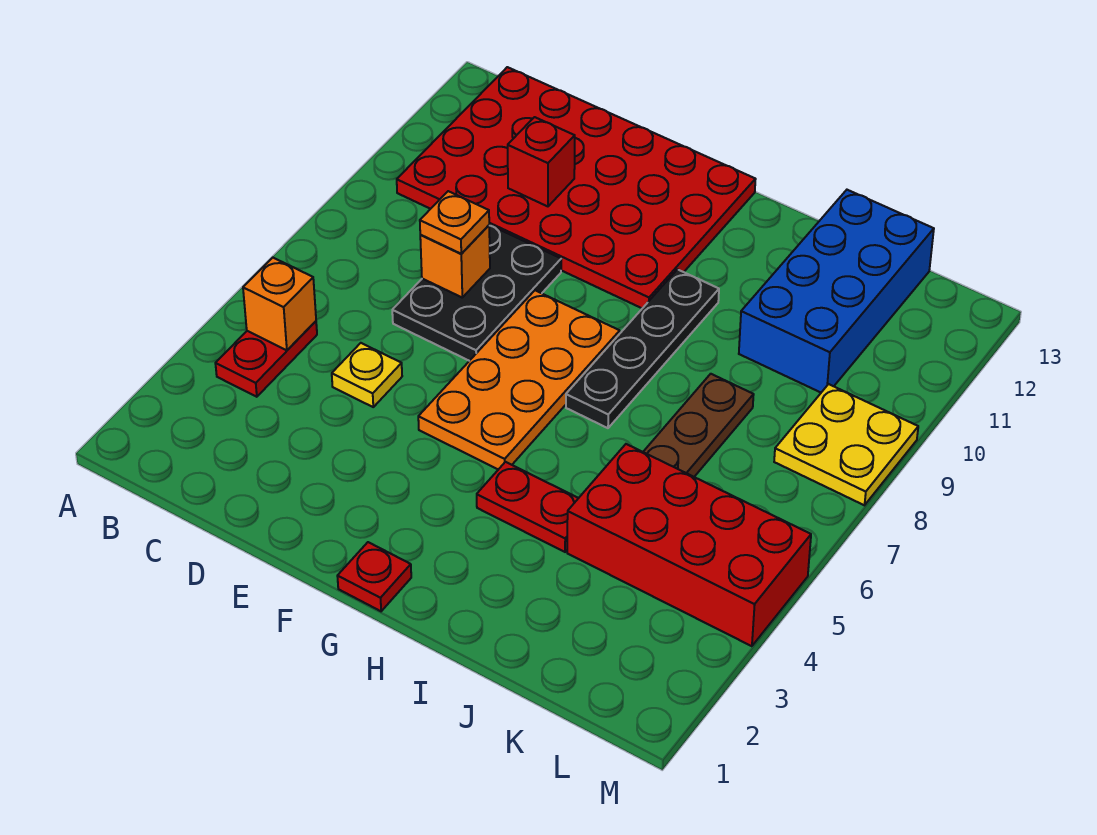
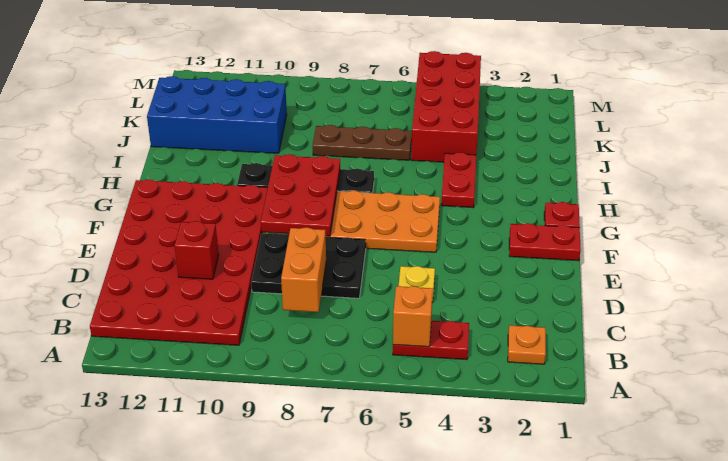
orange brick D8 level 2 -> orange brick C8:D8 level 2
orange plate D8 level 3 -> orange plate B2 level 1
none -> red plate F1:F2 level 1
none -> red plate F8:H9 level 2
yellow plate L8:M9 level 1 -> none

